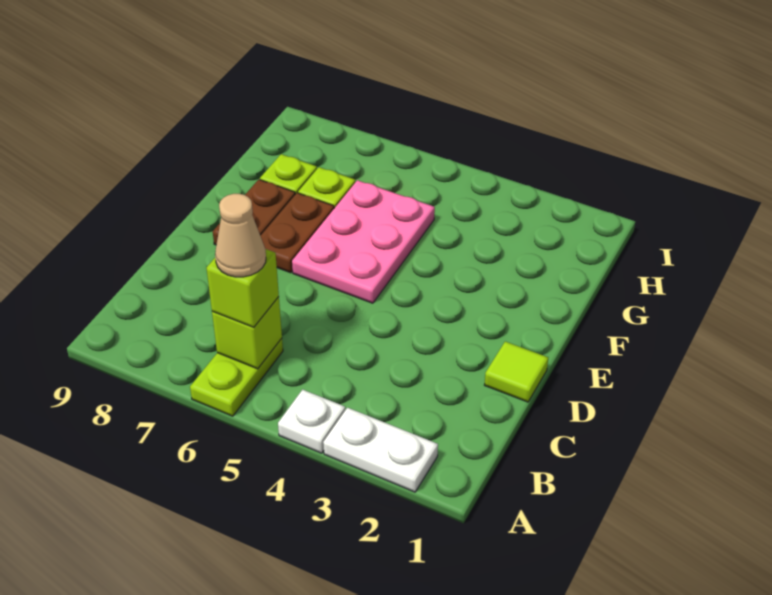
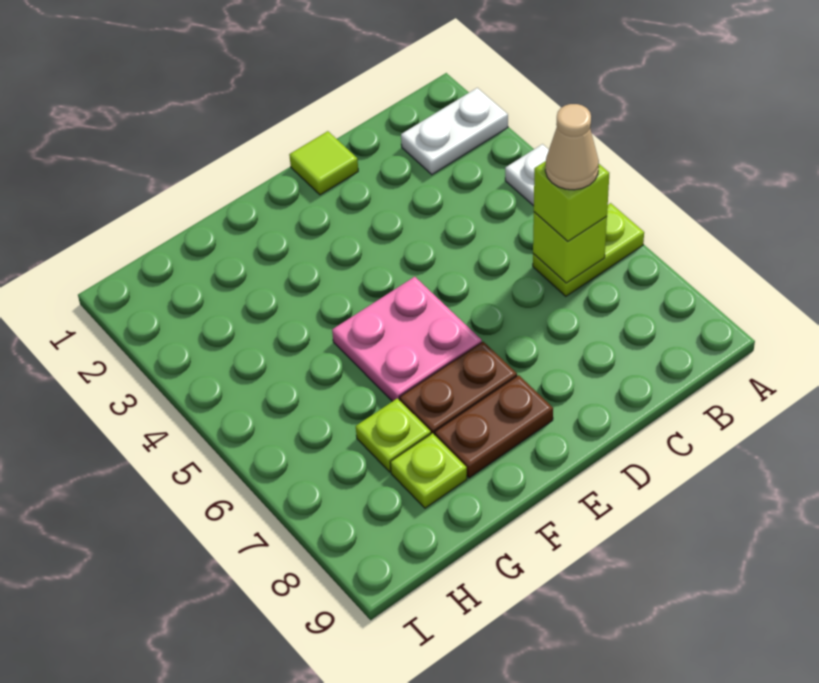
white plate A2:A3 level 1 -> white plate A2:B2 level 1
pink plate E5:G6 level 1 -> pink plate E5:F6 level 1

